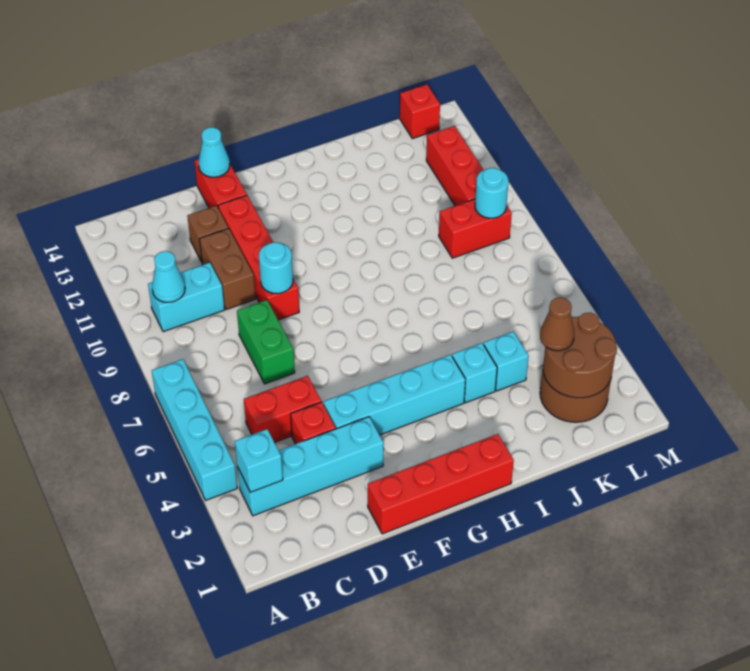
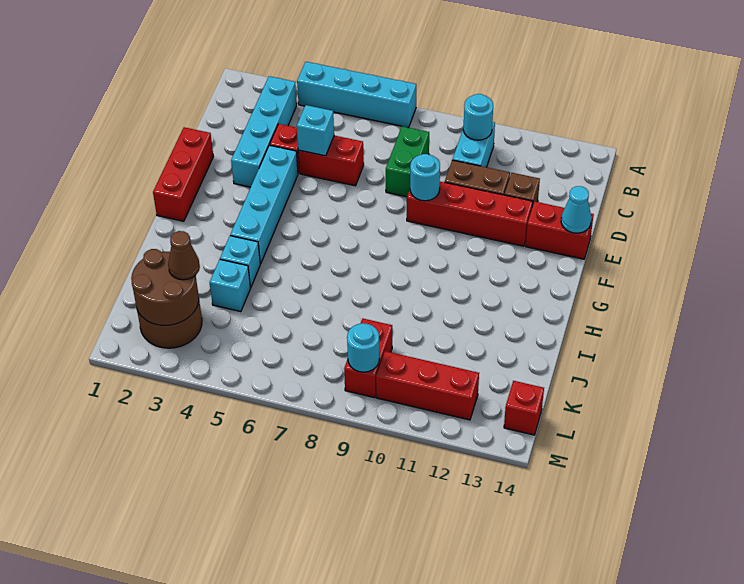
cyan brick B3 level 2 -> cyan brick D5 level 2
cyan cone B10 level 2 -> cyan round brick B10 level 2
red brick C5:D5 level 1 -> red brick D5:D6 level 1
green brick D7:D8 level 1 -> green brick C8:D8 level 1
red brick E1:H1 level 1 -> red brick E1:G1 level 1

